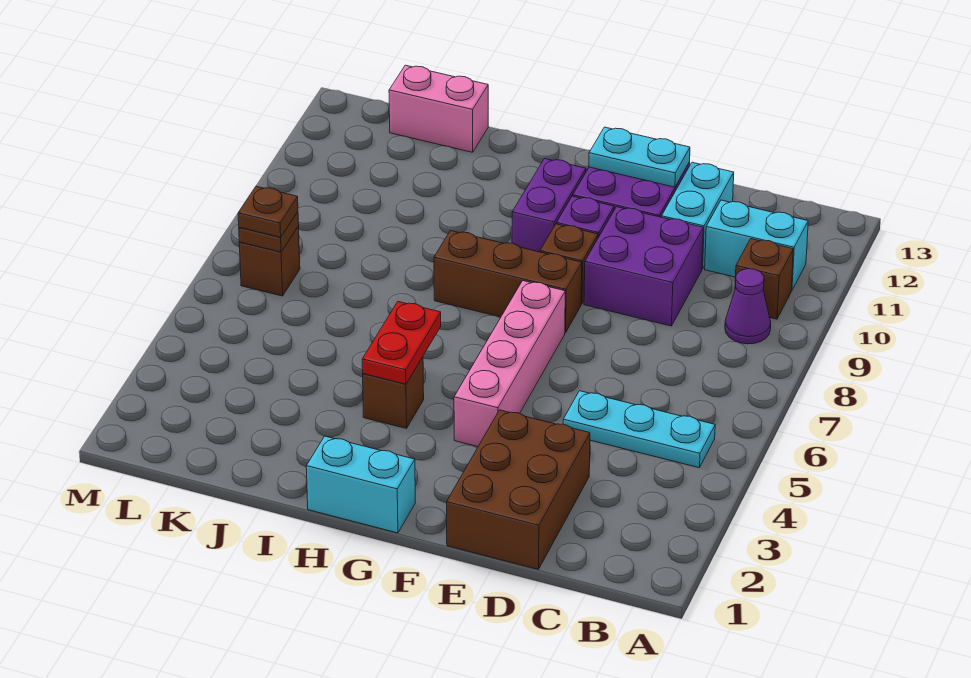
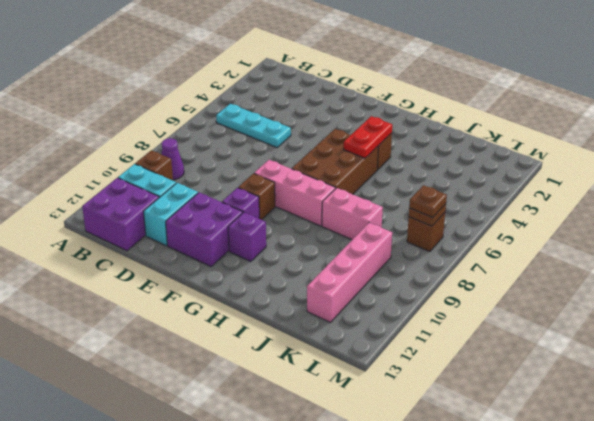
brown brick D1:E3 level 1 -> brown brick G5:H7 level 1
purple brick D9:E10 level 1 -> purple brick B12:C13 level 1
cyan plate E12:F12 level 2 -> none
pink brick F4:F7 level 1 -> pink brick K9:K12 level 1
brown brick F8:H8 level 1 -> pink brick F8:H8 level 1
cyan brick G1:H1 level 1 -> none
purple brick G10:G11 level 1 -> purple brick G11 level 1
pink brick J13:K13 level 1 -> pink brick I8:J8 level 1

